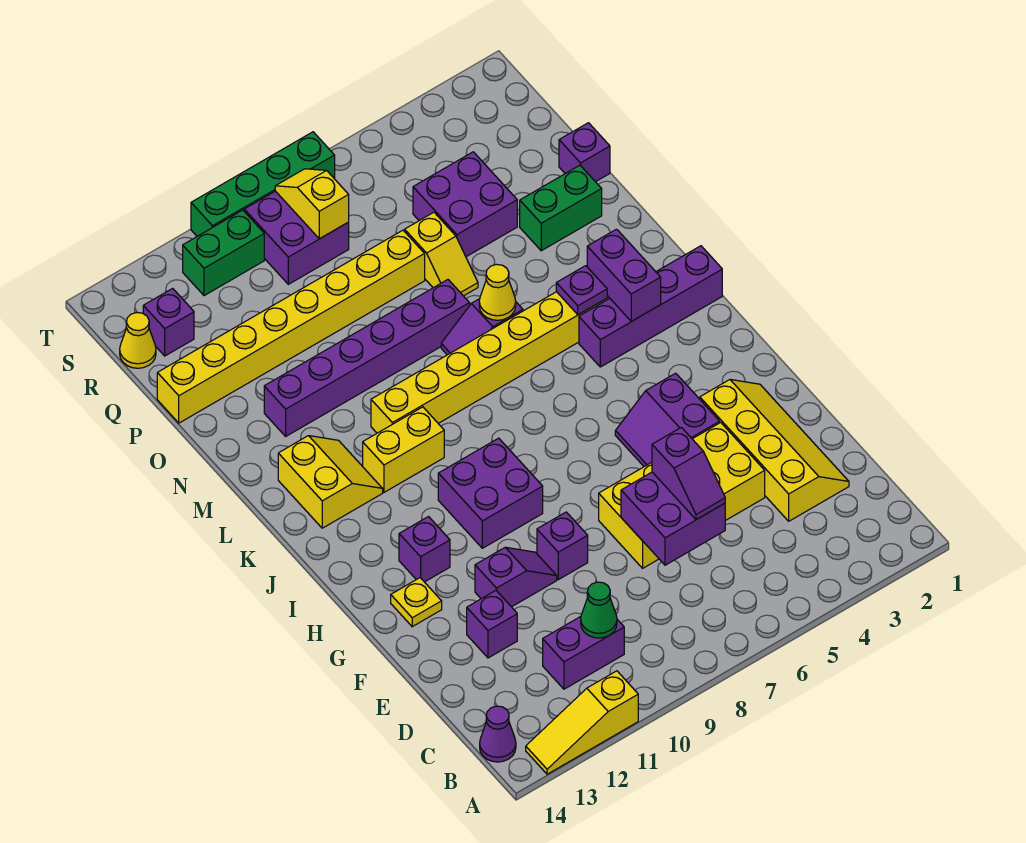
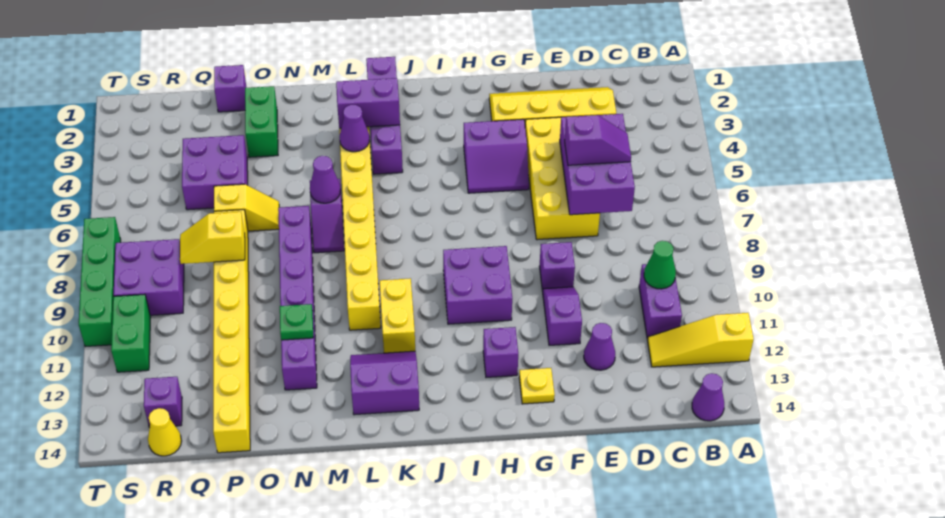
yellow slope A11:A13 level 1 top 11 -> yellow slope A12:C12 level 1 top A
purple brick D6:E7 level 2 -> purple brick D5:E7 level 2
purple brick E12 level 1 -> purple cone E12 level 1
yellow slope K12:L13 level 1 top 13 -> purple slope K12:L13 level 1 top 13
purple plate L4 level 2 -> purple cone L4 level 2
yellow cone M6 level 2 -> purple cone M6 level 2
none -> green plate N11 level 2
yellow slope R8:S8 level 2 top R -> yellow slope P8:Q8 level 2 top P

